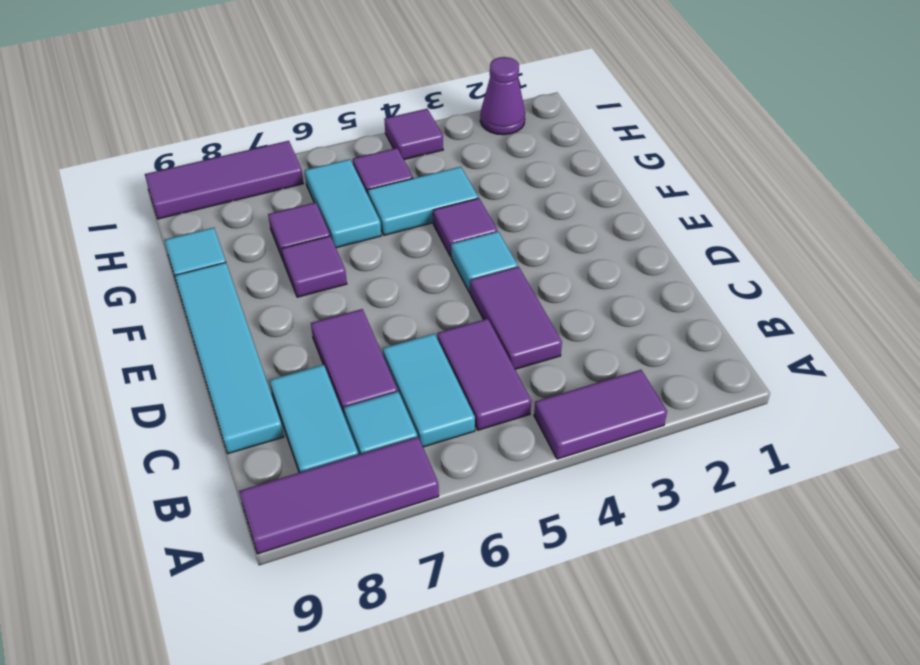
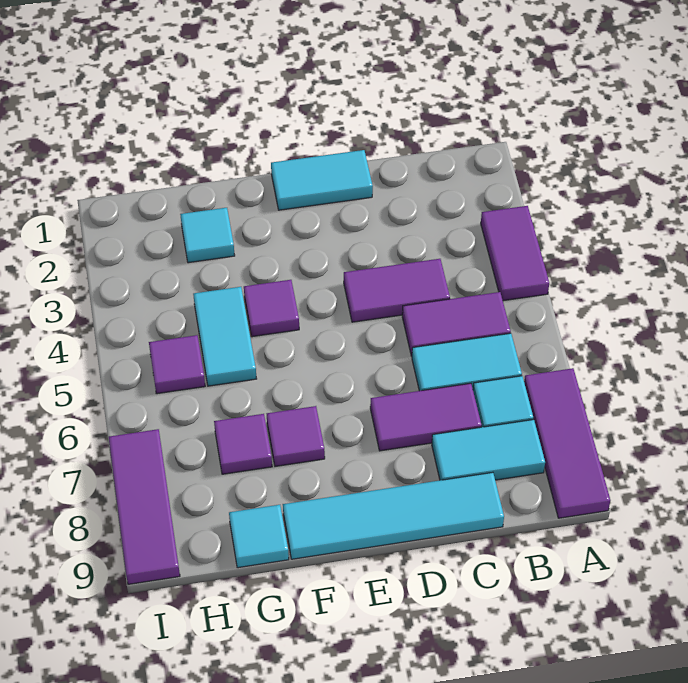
cyan tile E4 level 1 -> cyan tile G2 level 1
cyan tile G6:H6 level 1 -> cyan tile D1:E1 level 1
purple cone I2 level 1 -> none
purple tile I4 level 1 -> none

